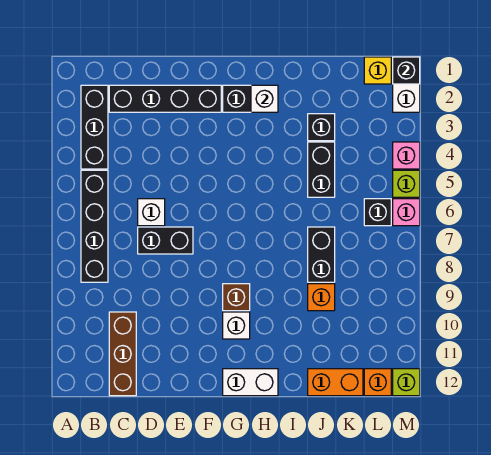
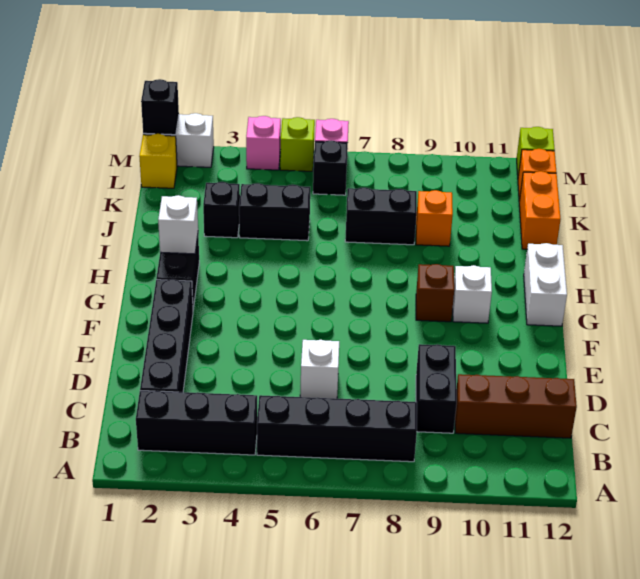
black brick D7:E7 level 1 -> black brick C9:D9 level 1

